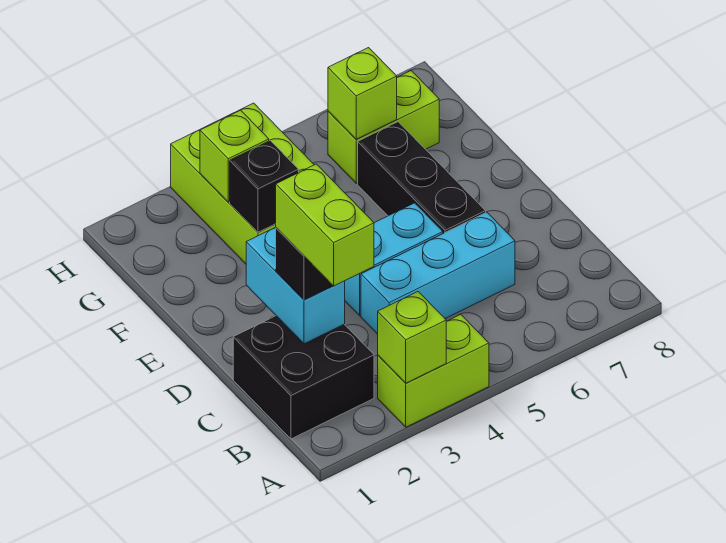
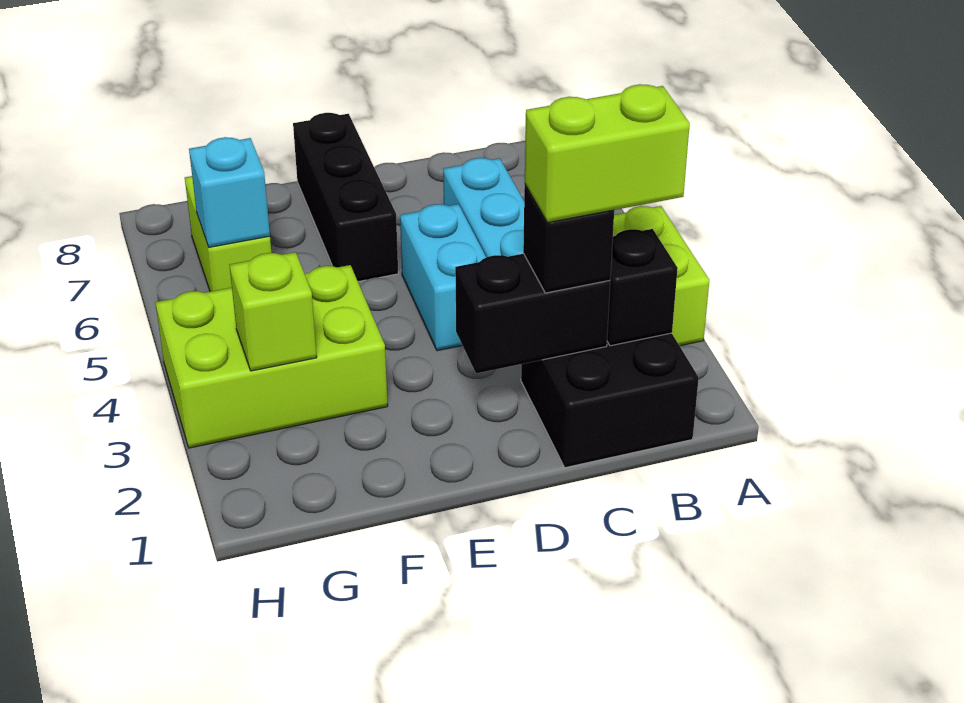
lime brick A3 level 2 -> none
cyan brick C2:D2 level 2 -> black brick C2:D2 level 2
black brick D6:F6 level 1 -> black brick E6:E8 level 1
black brick F3 level 2 -> black brick B2 level 2
lime brick G6 level 2 -> cyan brick G6 level 2

